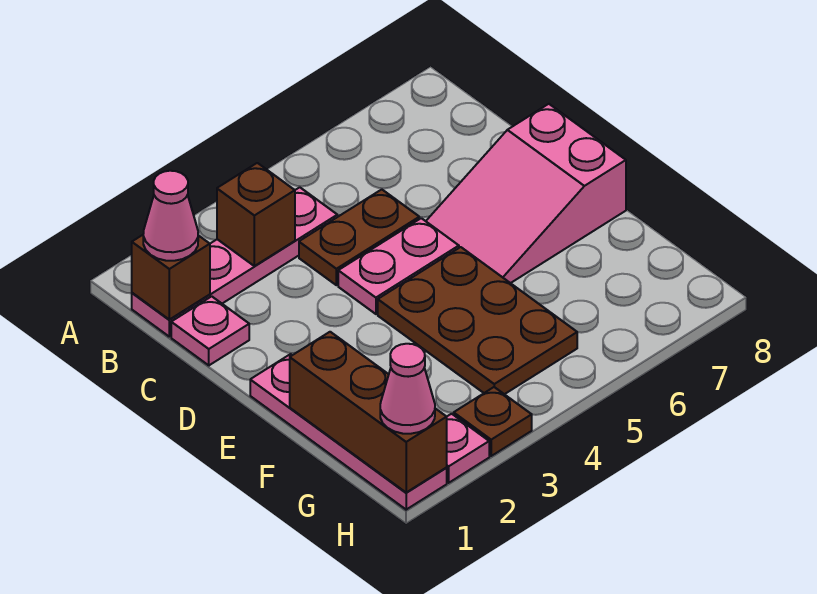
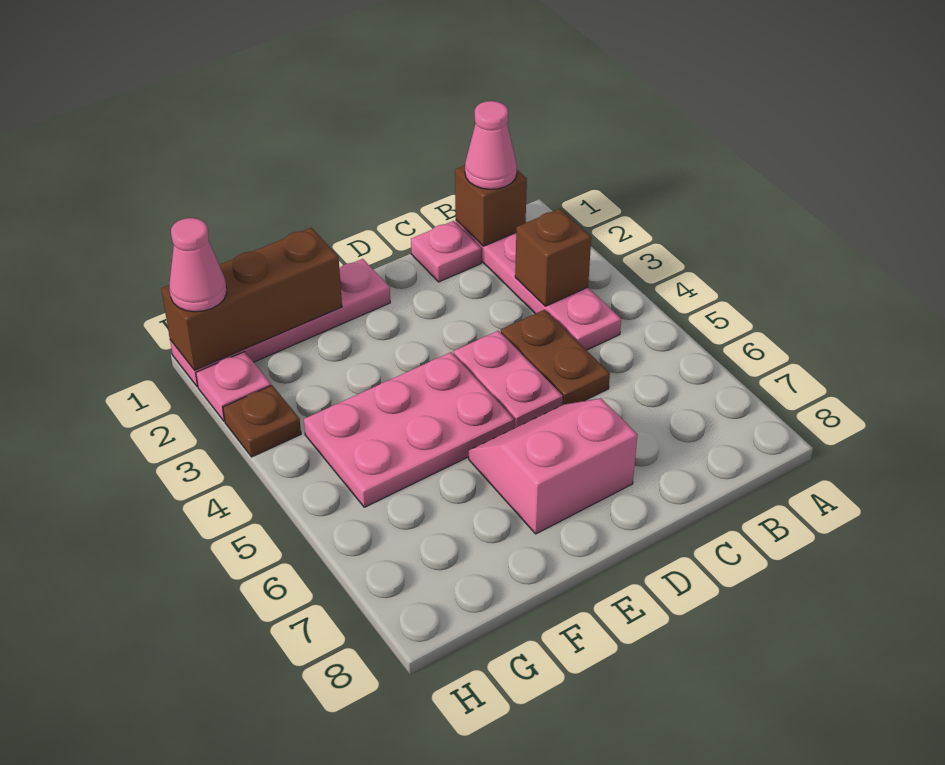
pink slope D6:E8 level 1 top 8 -> pink slope D6:E7 level 1 top 7
brown plate E4:G5 level 1 -> pink plate E4:G5 level 1

